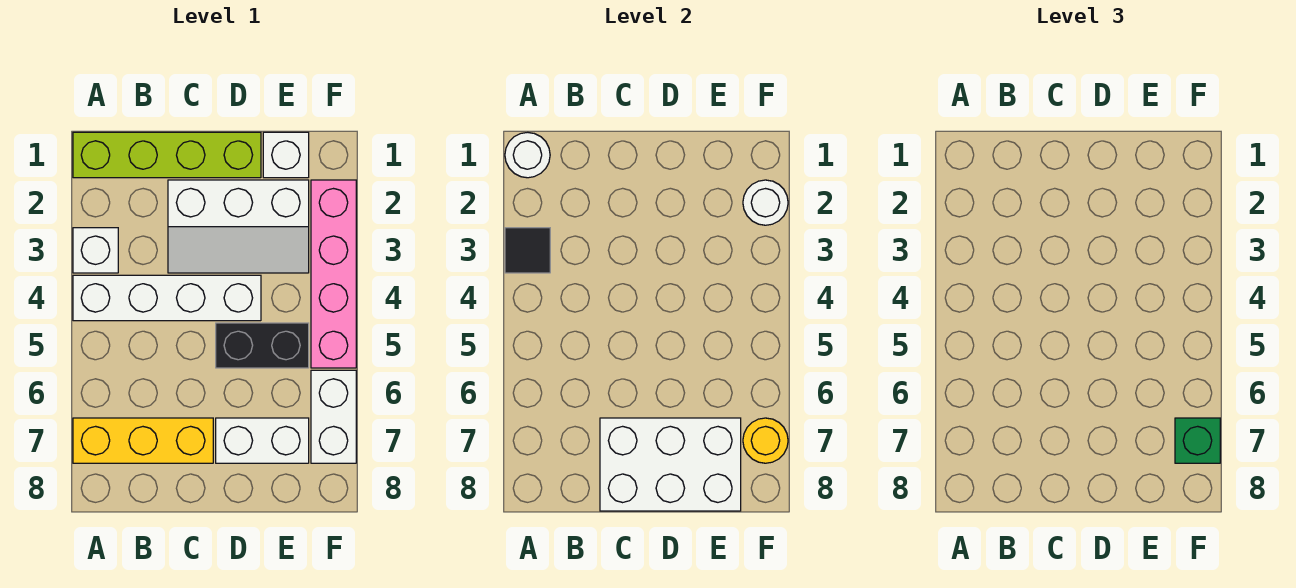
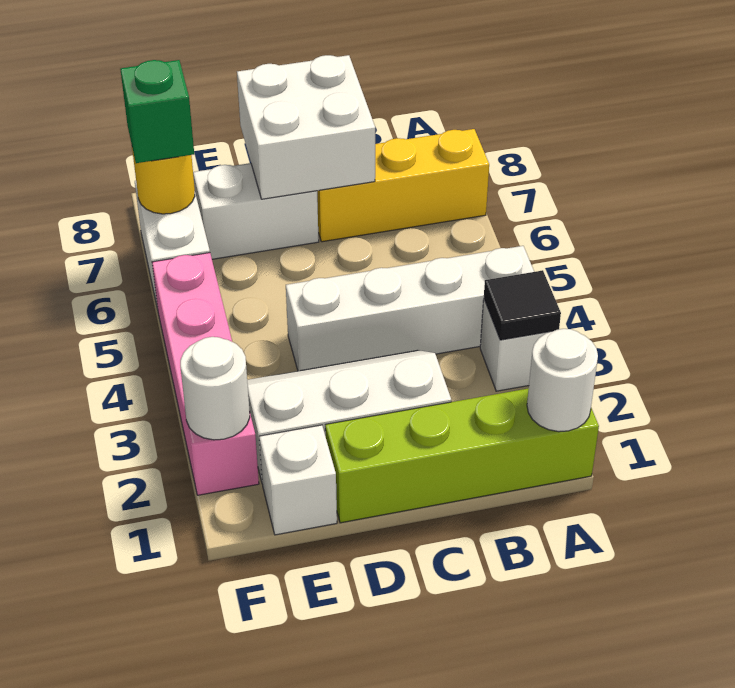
white brick C7:E8 level 2 -> white brick C7:D8 level 2
black brick D5:E5 level 1 -> none

